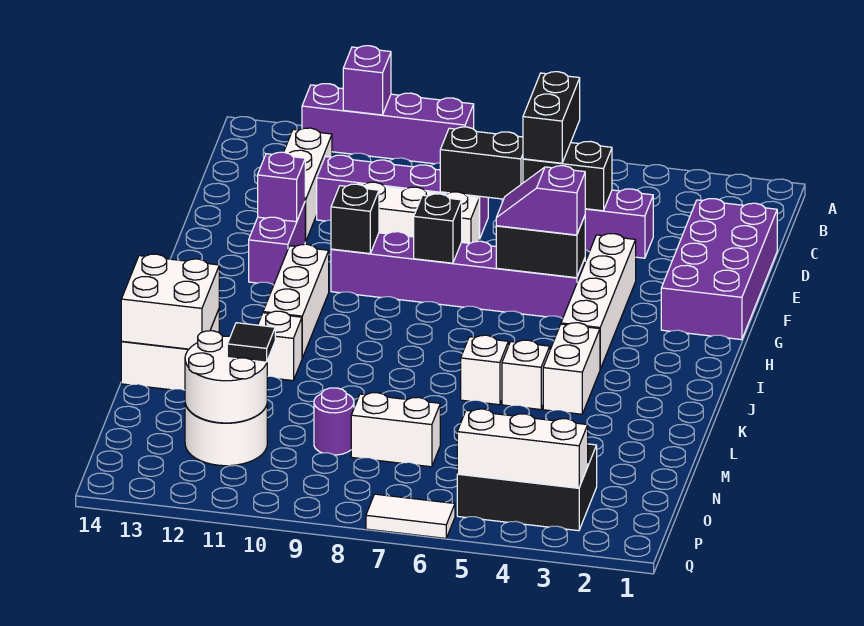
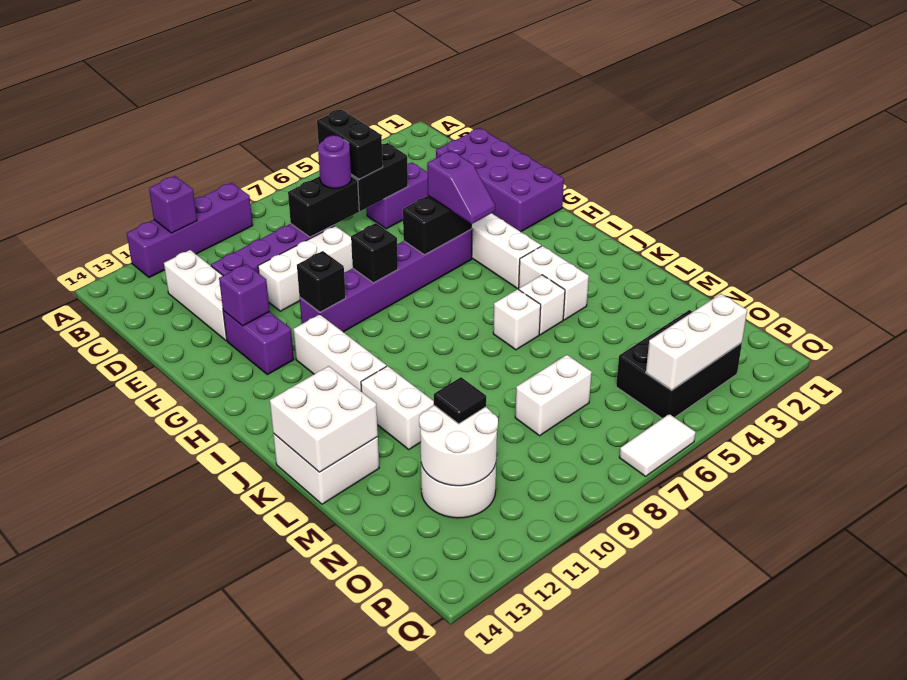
purple slope G5:G6 level 3 top 5 -> purple slope G5:H5 level 3 top G
white brick K11 level 1 -> white brick K11:L11 level 1
purple round brick N9 level 1 -> purple round brick D7 level 3

